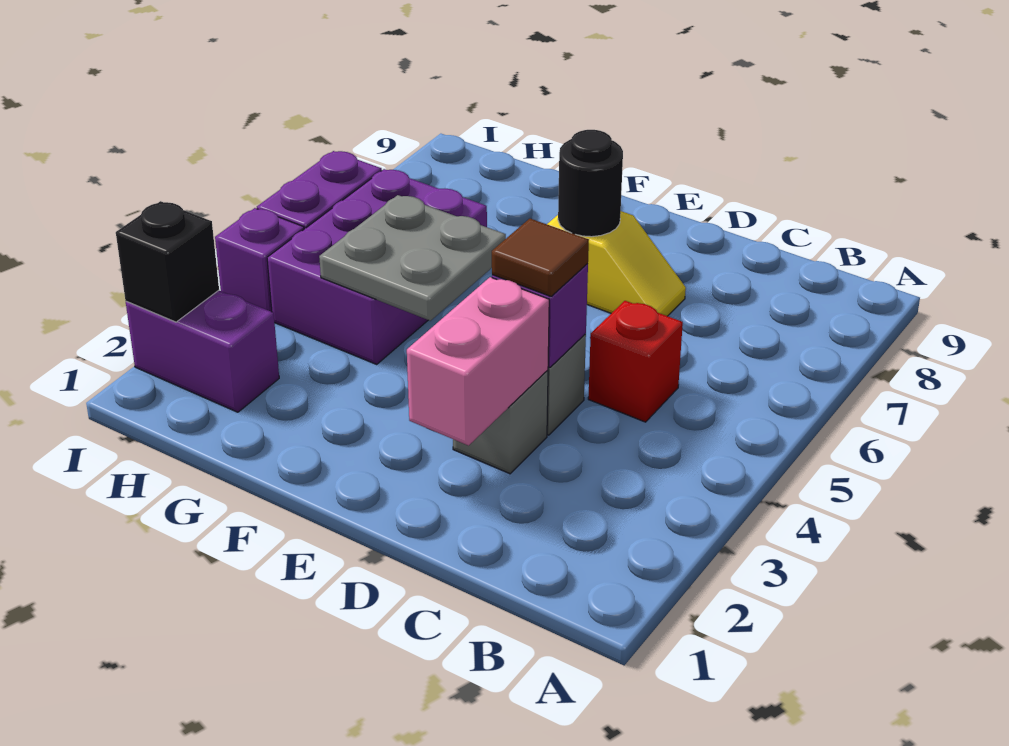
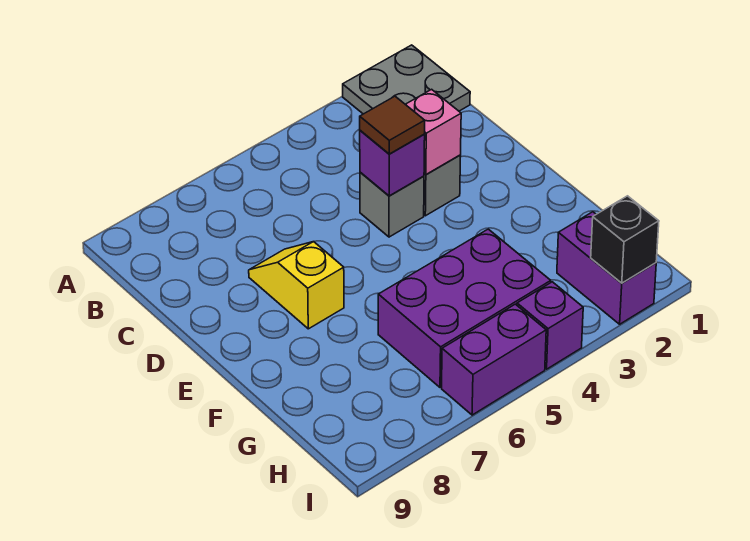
red brick C5 level 1 -> none
pink brick D2:D3 level 2 -> pink brick D3 level 2
black round brick E7 level 2 -> none
grey plate F4:G5 level 2 -> grey plate A1:B2 level 1

